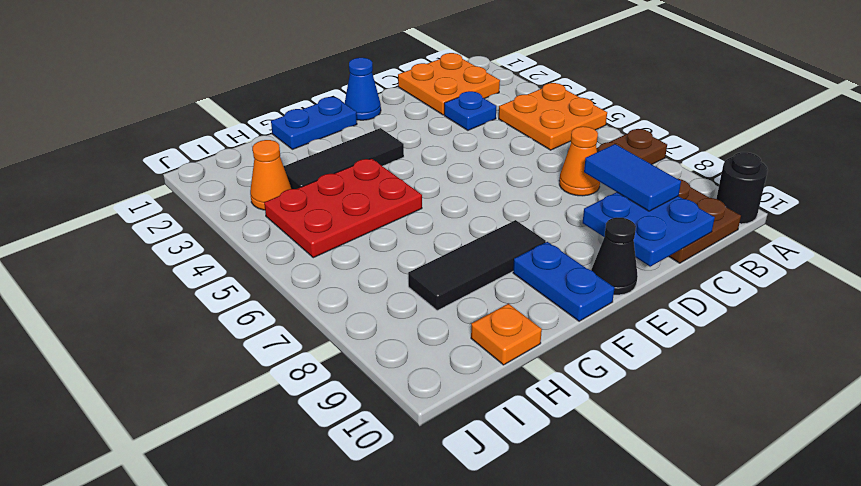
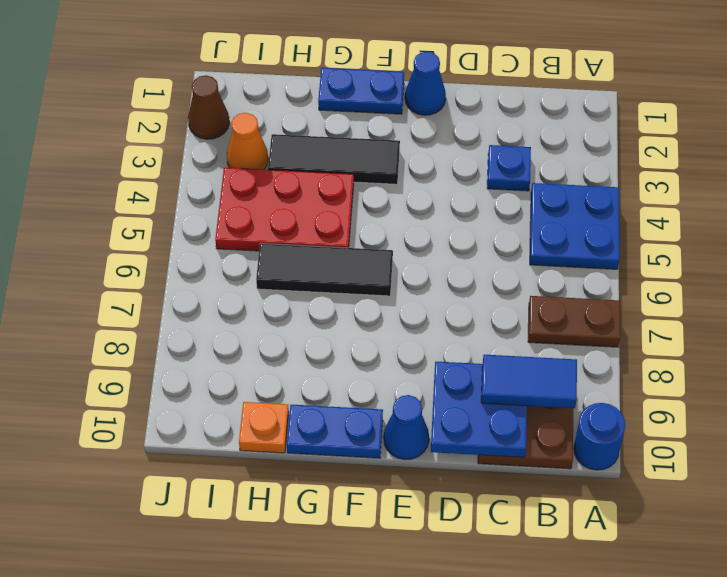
orange plate A4:B5 level 1 -> blue plate A4:B5 level 1
black round brick A10 level 1 -> blue round brick A10 level 1
orange plate B1:C2 level 1 -> none
orange cone C7 level 1 -> none
blue tile C8:C9 level 3 -> blue tile B9:C9 level 3
black cone E10 level 1 -> blue cone E10 level 1
black tile F8:H8 level 1 -> black tile F6:H6 level 1
blue plate F9:F10 level 1 -> blue plate F10:G10 level 1
none -> brown cone J2 level 1

